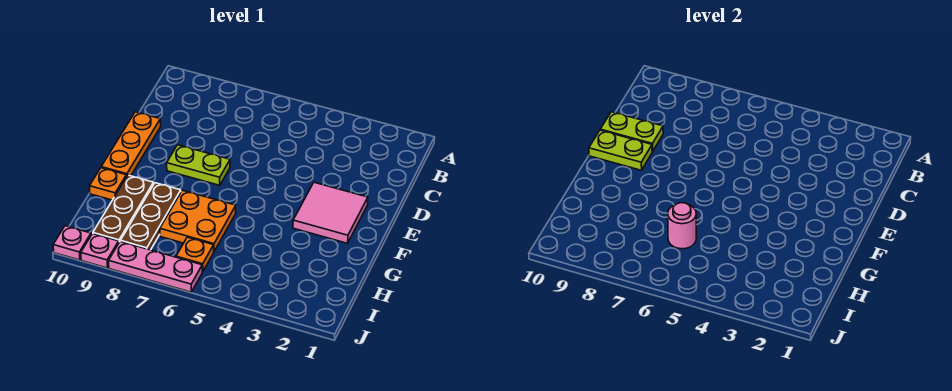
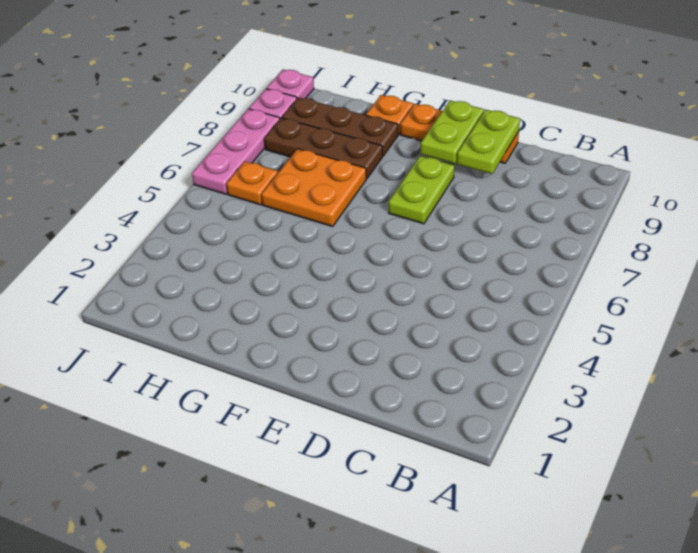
pink tile E2:F3 level 1 -> none
pink round brick H6 level 2 -> none

